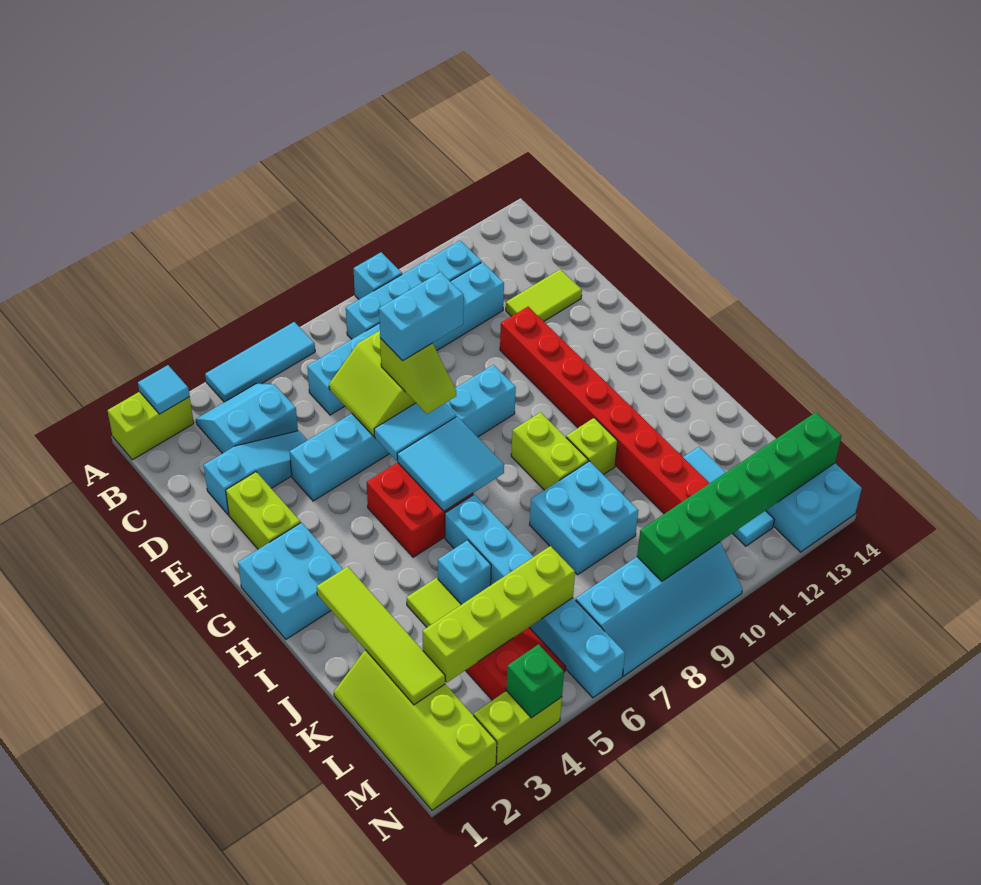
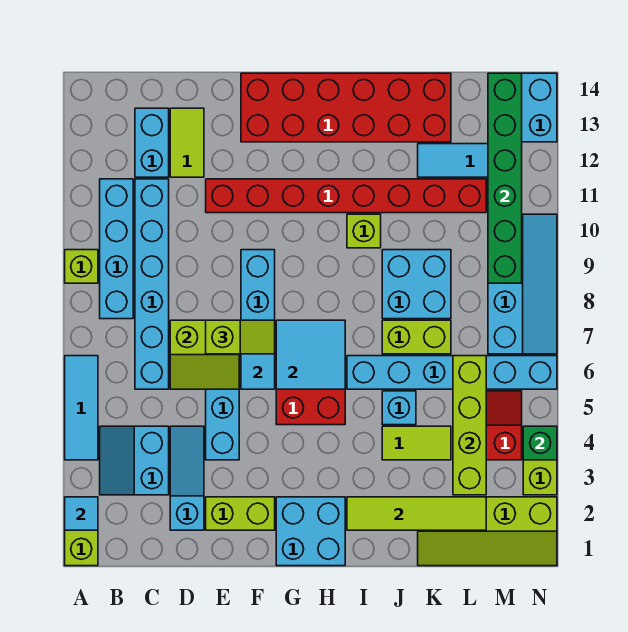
cyan brick A9 level 1 -> lime brick A9 level 1
cyan brick E7:E8 level 4 -> cyan brick C12:C13 level 1
none -> red brick F13:K14 level 1
lime brick H9:I9 level 1 -> lime brick J7:K7 level 1

